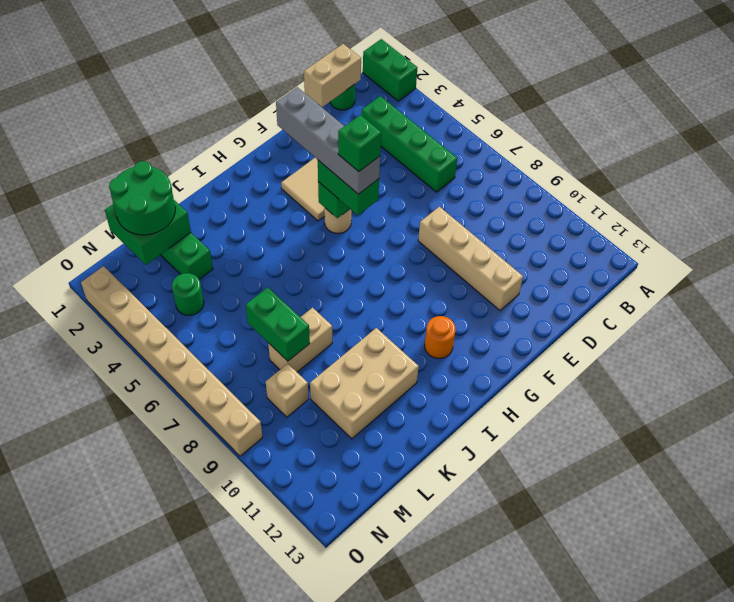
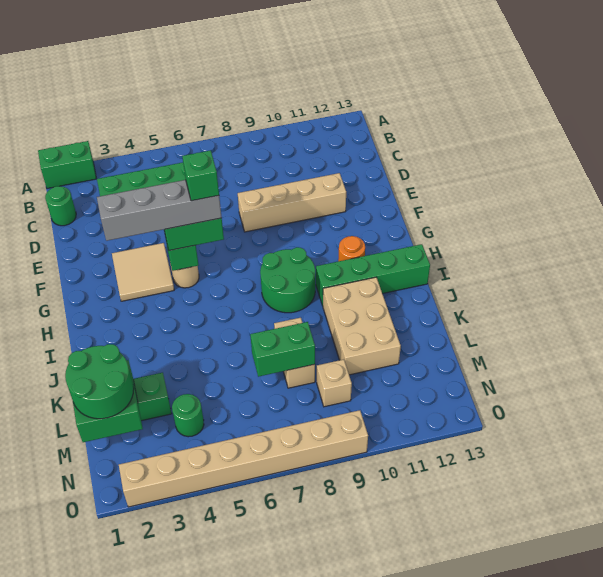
tan brick C1:D1 level 2 -> none
none -> green round brick H8:I9 level 1
none -> green brick I10:I13 level 1

